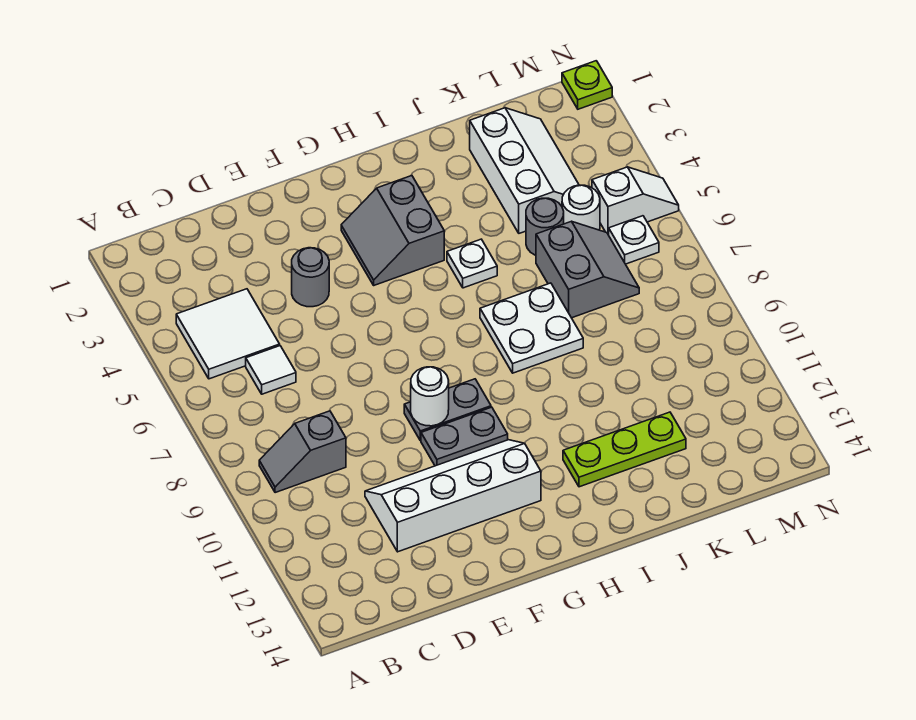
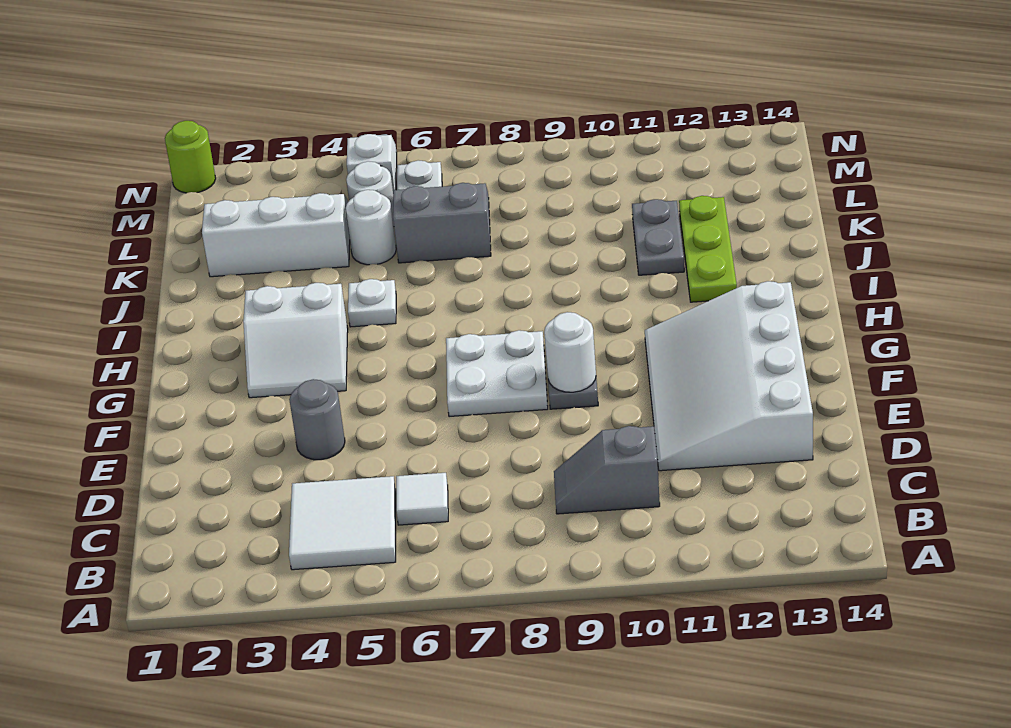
grey slope B9:C9 level 1 top C -> grey slope C9:C10 level 1 top 10
white slope D11:G12 level 1 top 12 -> white slope D11:G13 level 1 top 13
grey plate F10:G10 level 1 -> grey plate J11:K11 level 1
grey slope G3:H4 level 1 top H -> white slope G3:H4 level 1 top H
white plate I7:J8 level 1 -> white plate F7:G8 level 1
grey round brick K5 level 1 -> white round brick K5 level 1
lime plate N1 level 1 -> lime round brick N1 level 1

